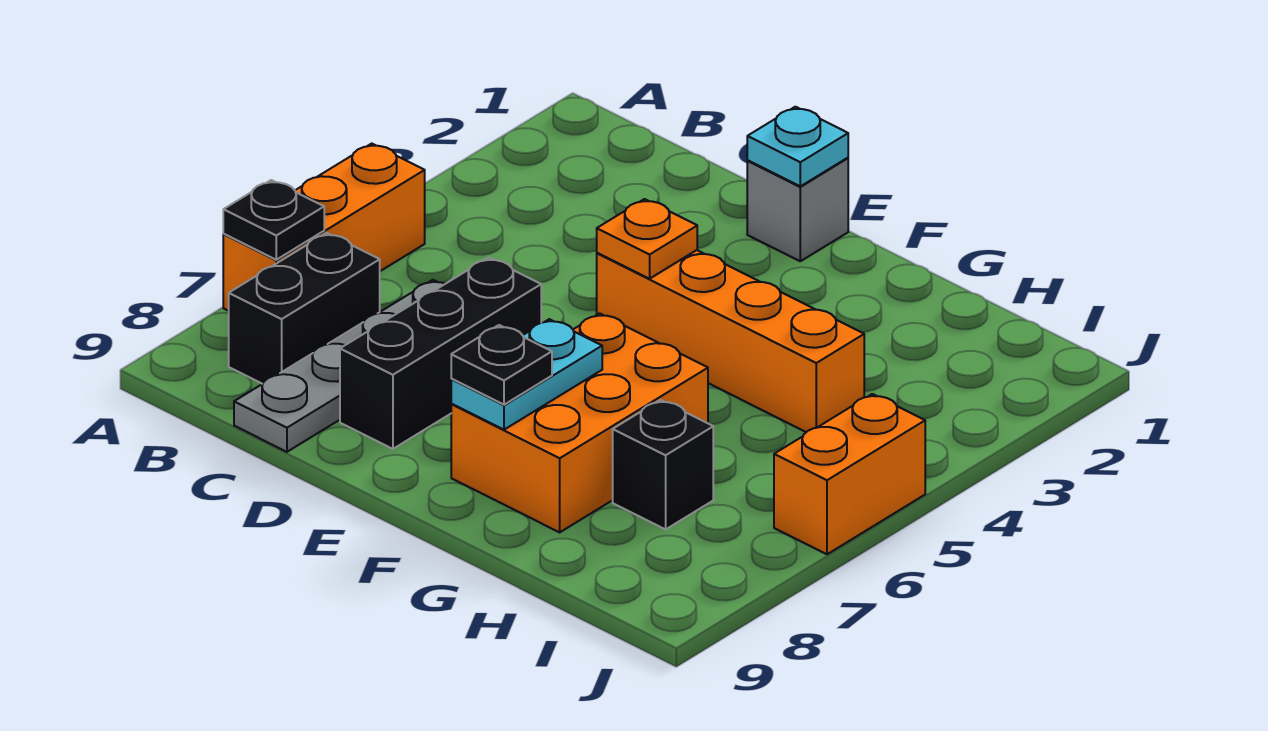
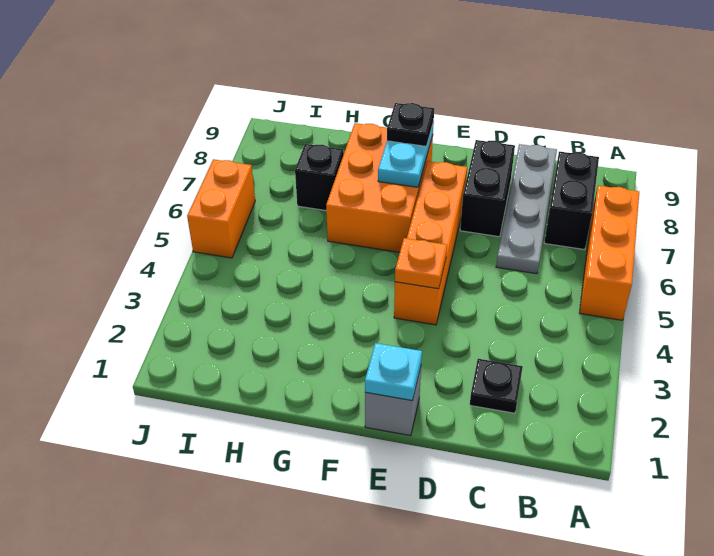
black plate A7 level 2 -> black plate C2 level 1
black brick D6:D8 level 1 -> black brick D7:D8 level 1
orange brick E4:H4 level 1 -> orange brick E4:E7 level 1

